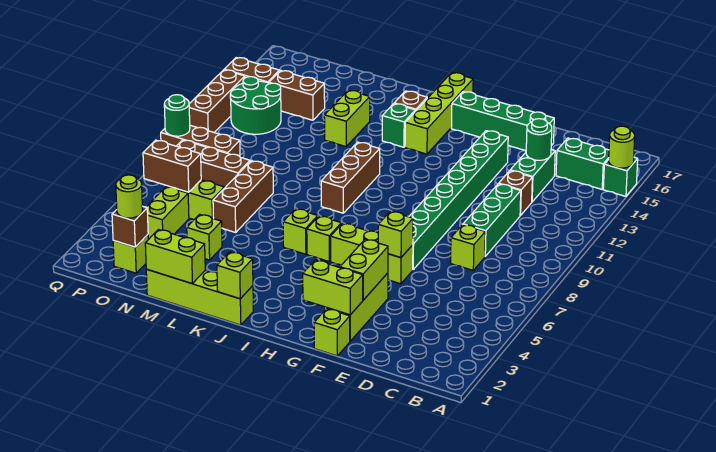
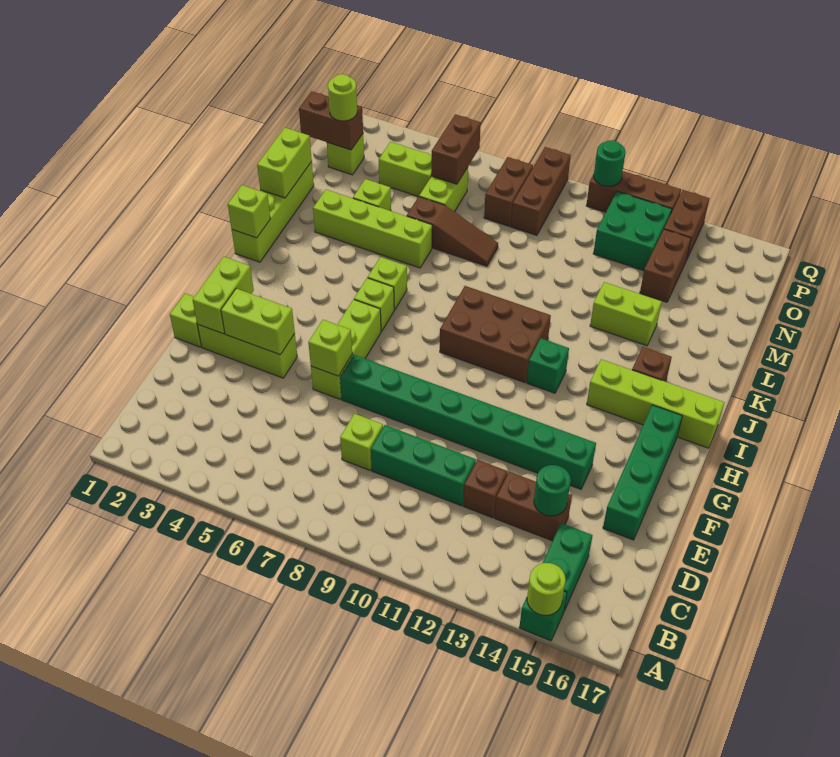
green brick D13:D14 level 1 -> brown brick D13:D14 level 1
brown brick J9:J11 level 1 -> brown brick I9:J11 level 1
green brick J14 level 1 -> green brick I12 level 1
none -> lime brick L3:L6 level 1
brown brick M6:M8 level 1 -> brown slope M6:M8 level 1 top 6
brown brick N8:P8 level 1 -> brown brick O8:P8 level 1
brown brick O2 level 2 -> brown brick O1:O2 level 2
green round brick O12:P13 level 1 -> green brick O12:P13 level 1
green round brick Q9 level 2 -> green round brick Q11 level 2

